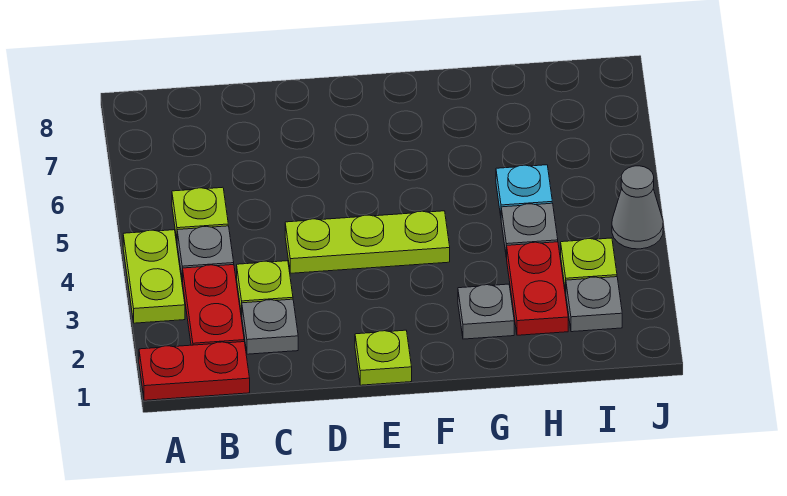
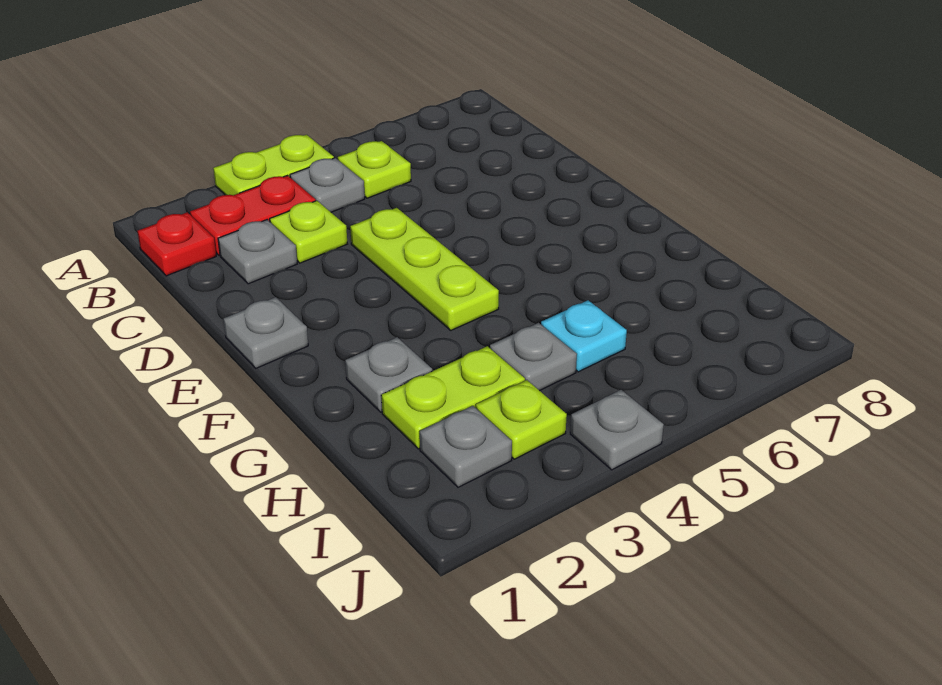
red plate A1:B1 level 1 -> red plate B1 level 1
lime plate E1 level 1 -> grey plate E1 level 1
red plate H2:H3 level 1 -> lime plate H2:H3 level 1
grey cone J4 level 1 -> grey plate J4 level 1

